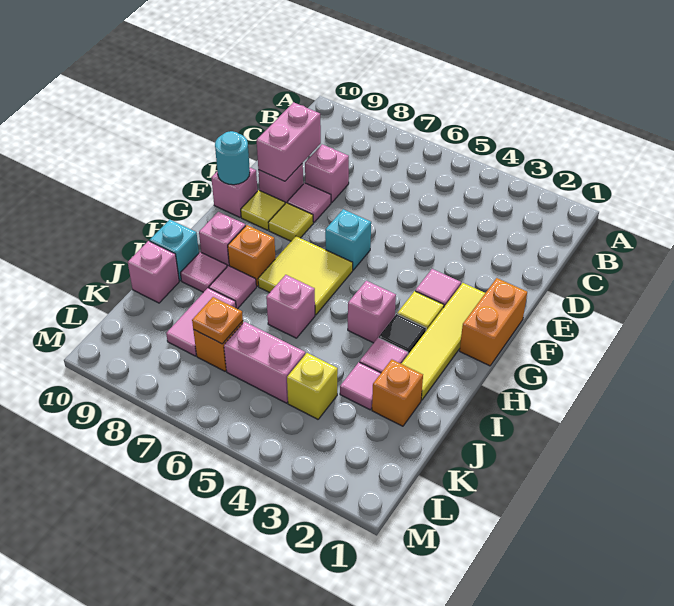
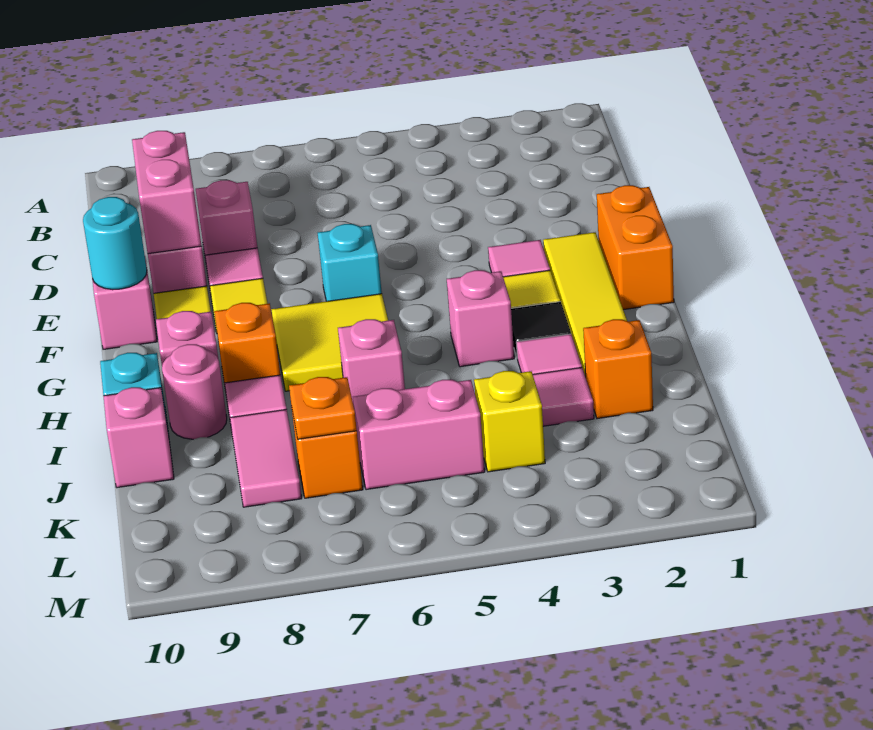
pink tile I9 level 1 -> pink round brick I9 level 1

